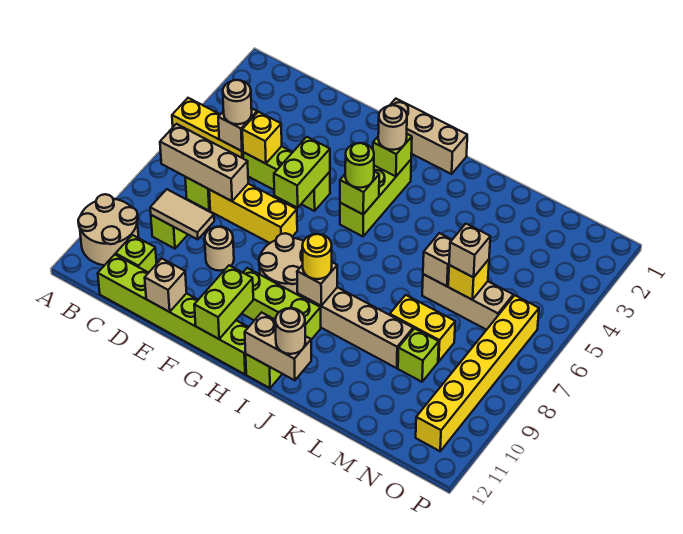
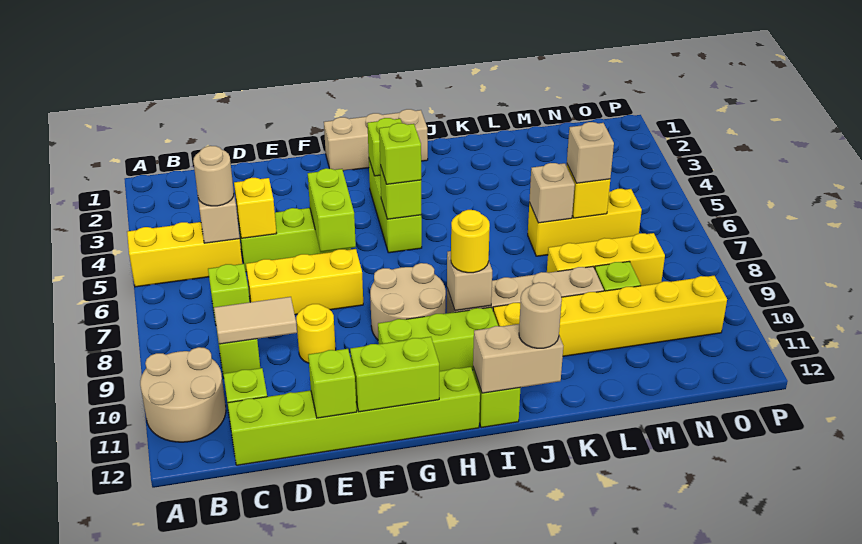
tan brick B7:D7 level 2 -> none
tan round brick E9 level 1 -> yellow round brick E9 level 1
tan brick E12 level 2 -> lime brick E12 level 2
lime brick G11:G12 level 2 -> lime brick F12:G12 level 2
tan round brick H3 level 3 -> none
lime round brick H5 level 3 -> lime brick H5 level 3
tan brick L6:N6 level 1 -> yellow brick L6:N6 level 1
yellow brick L8:M8 level 1 -> yellow brick L8:N8 level 1
yellow brick O6:O11 level 1 -> yellow brick J10:O10 level 1

